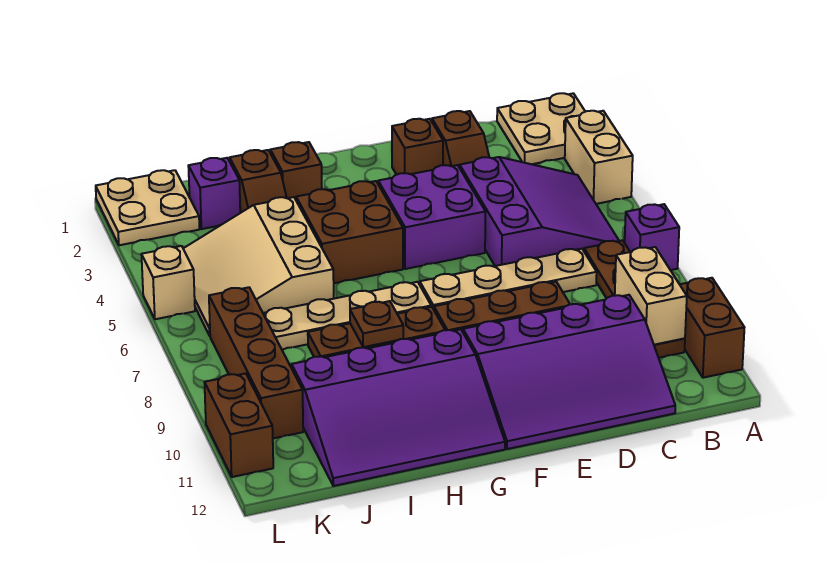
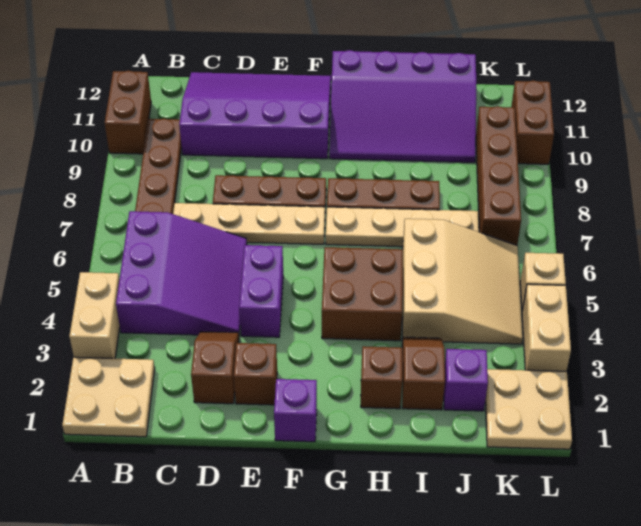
purple brick A7 level 1 -> purple brick F1 level 1
purple slope B4:D6 level 1 top D -> purple slope B4:D6 level 1 top B
tan brick B9:B10 level 2 -> tan brick L3:L4 level 1
purple brick E4:F5 level 1 -> purple brick E4:E5 level 1
purple slope G10:J12 level 1 top 10 -> purple slope G10:J12 level 1 top 12
brown plate H8 level 2 -> none

